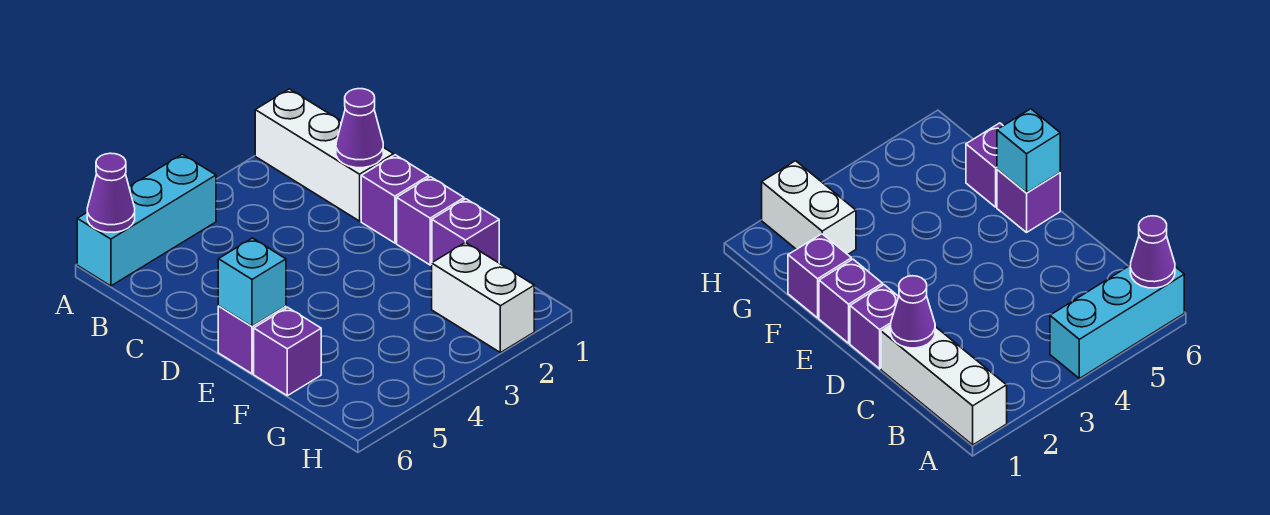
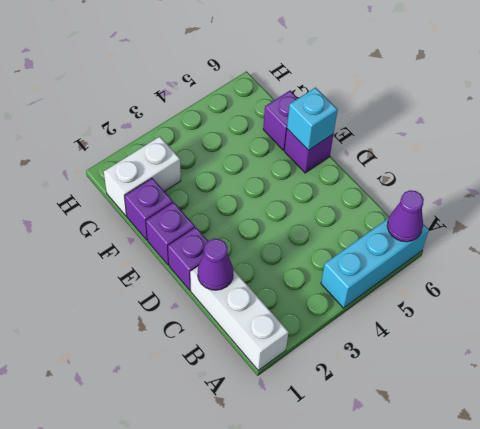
white brick G2:H2 level 1 -> white brick G1:G2 level 1

